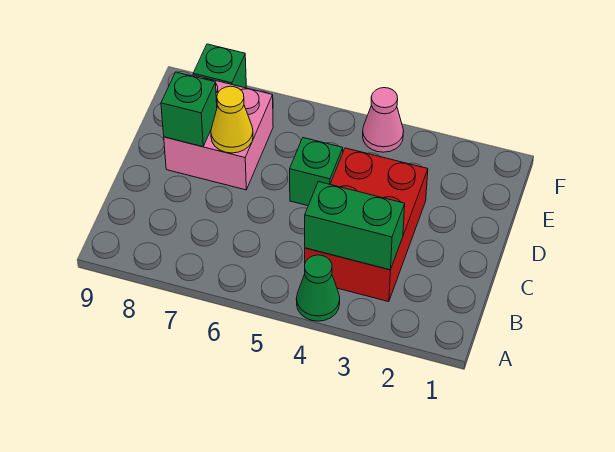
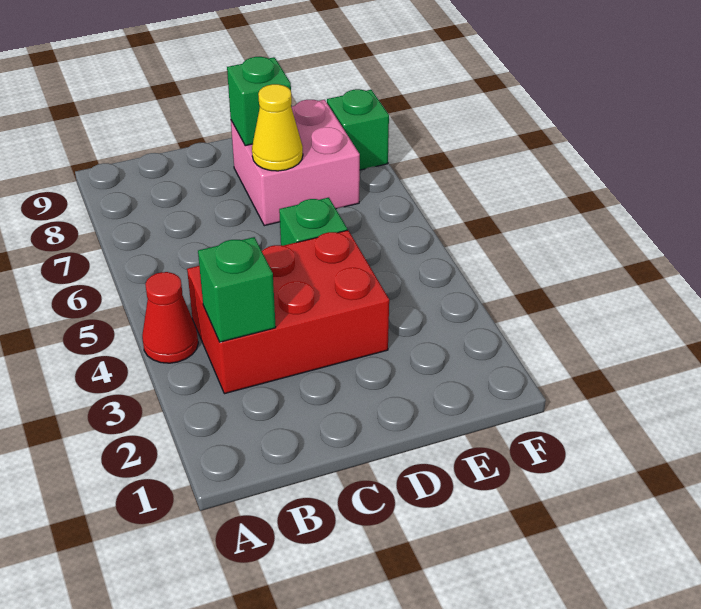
green cone A4 level 1 -> red cone A4 level 1
green brick B3:B4 level 2 -> green brick B3 level 2
pink cone F4 level 1 -> none

